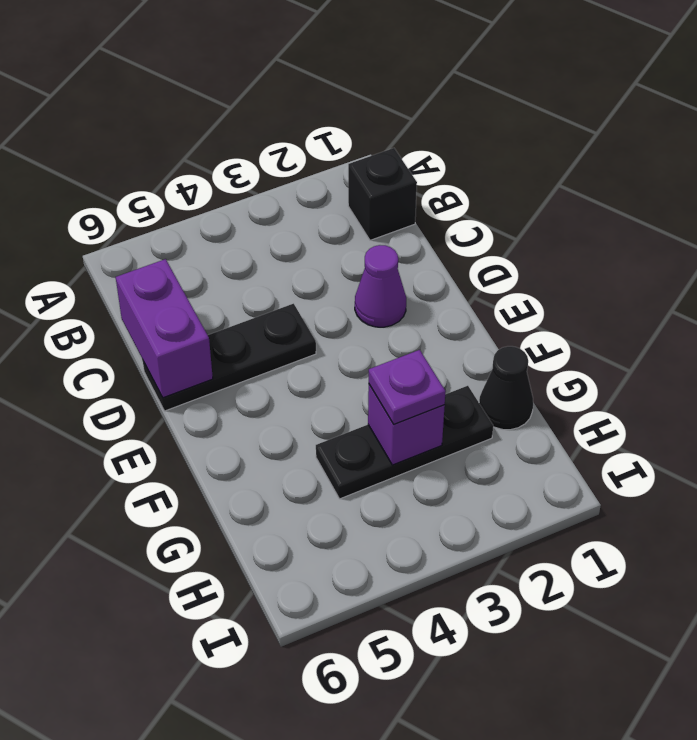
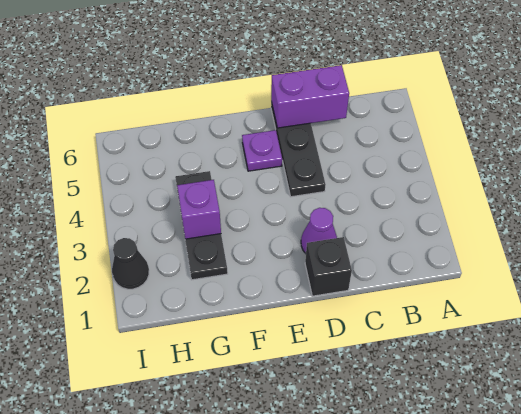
black brick B1 level 1 -> black brick D1 level 1
black cone G1 level 1 -> black cone I2 level 1
purple plate G3 level 3 -> purple plate E5 level 1

